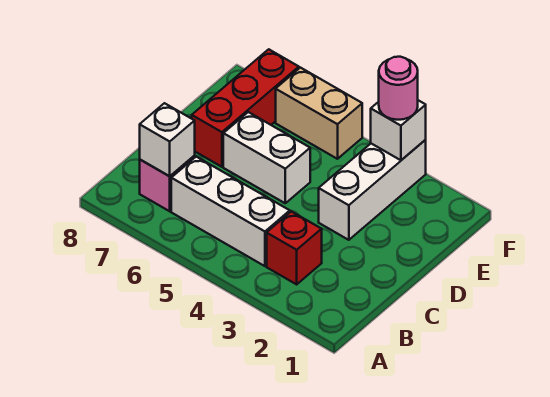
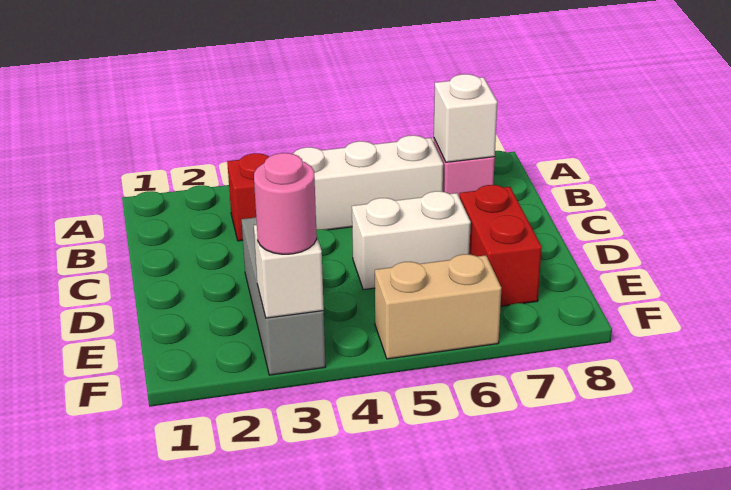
white brick D3:F3 level 1 -> grey brick D3:F3 level 1
red brick D7:F7 level 1 -> red brick D7:E7 level 1

